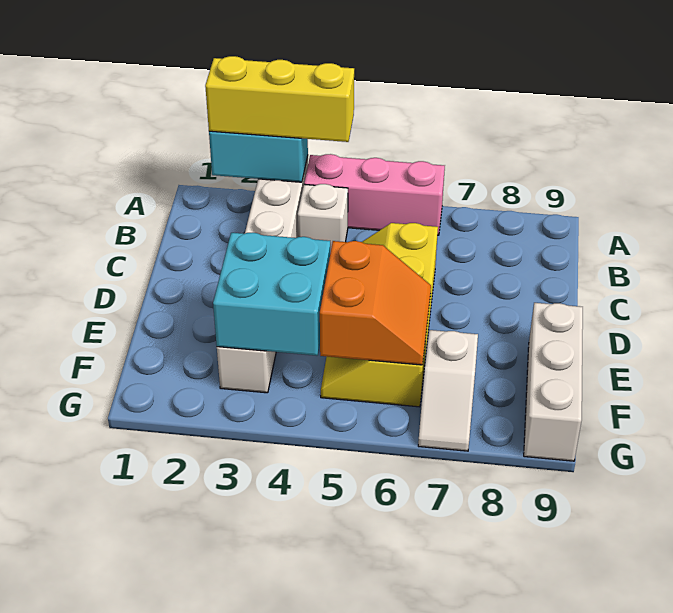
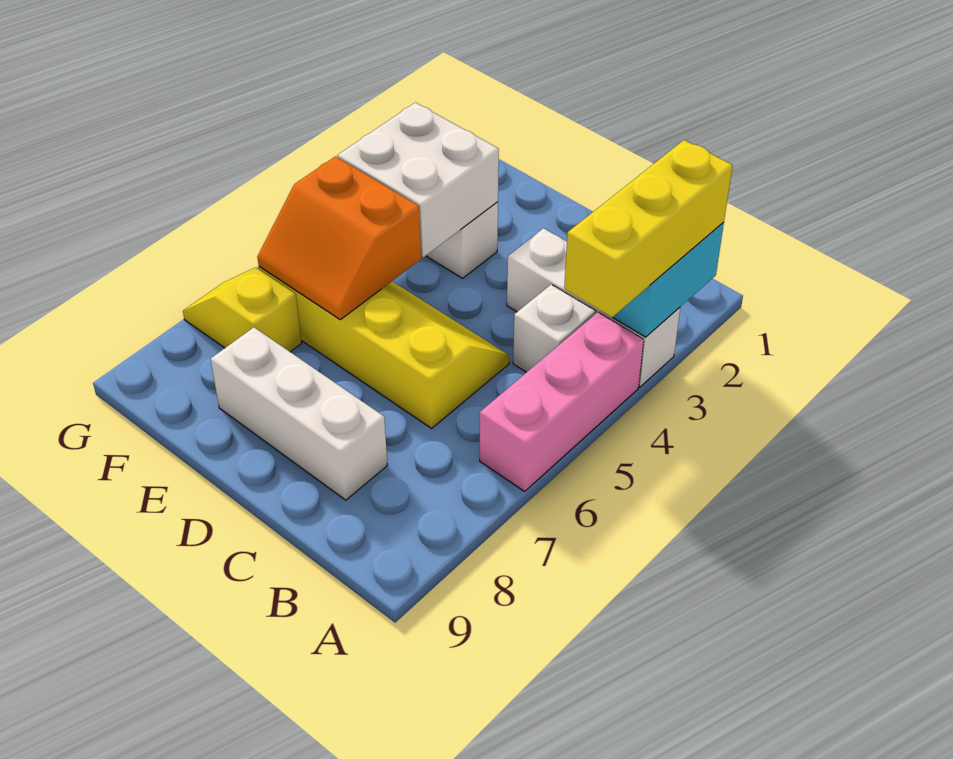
cyan brick E3:F4 level 2 -> white brick E3:F4 level 2
white brick E9:G9 level 1 -> white brick C8:E8 level 1
white slope F7:G7 level 1 top F -> yellow slope F7:G7 level 1 top F

